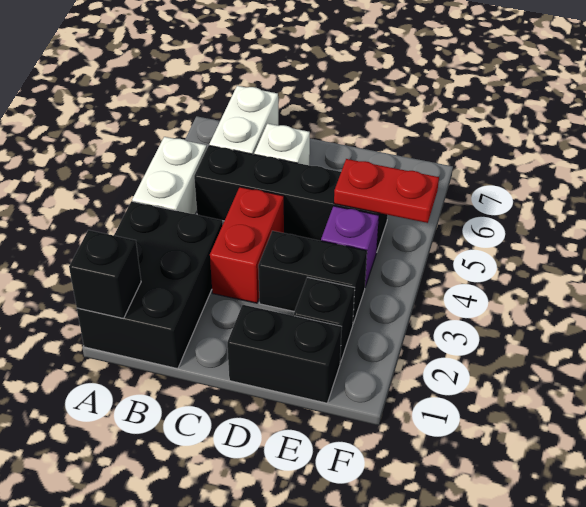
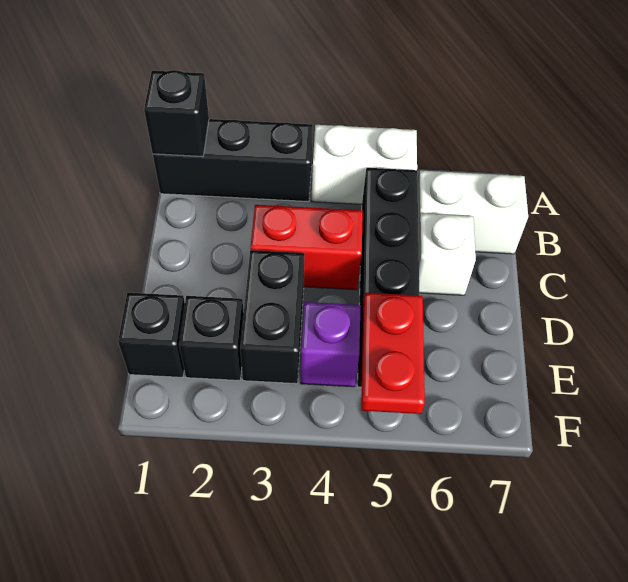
black brick A1:B3 level 1 -> black brick A1:A3 level 1
black brick D1:E1 level 1 -> black brick E1 level 1

